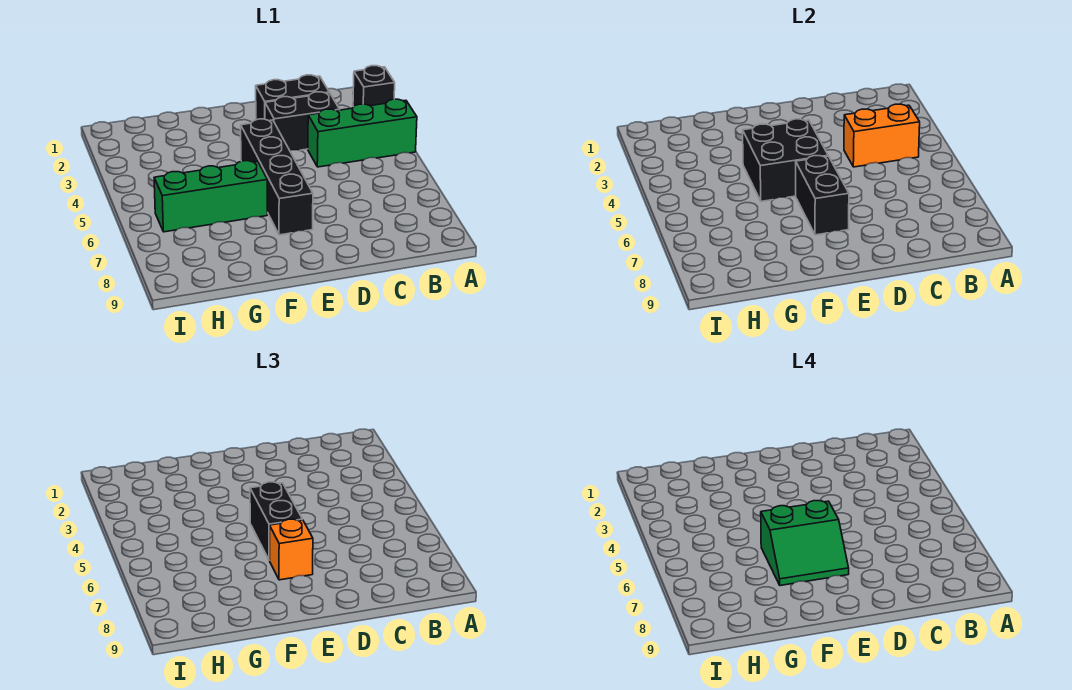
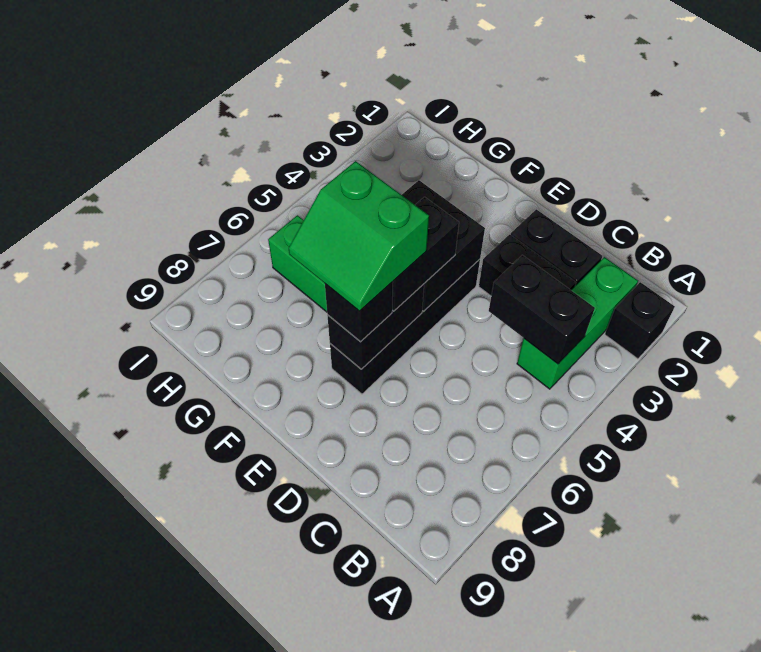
green brick A4:C4 level 1 -> green brick B2:B4 level 1
orange brick B4:C4 level 2 -> black brick B4:C4 level 2
orange brick E7 level 3 -> black brick E7 level 3

